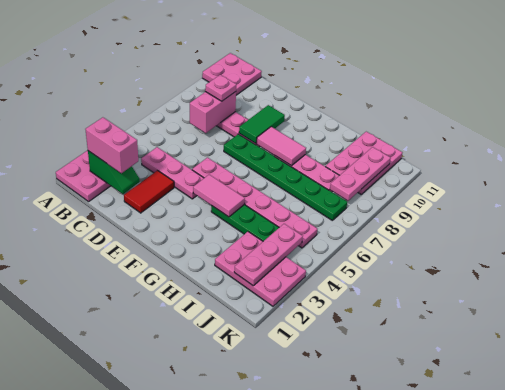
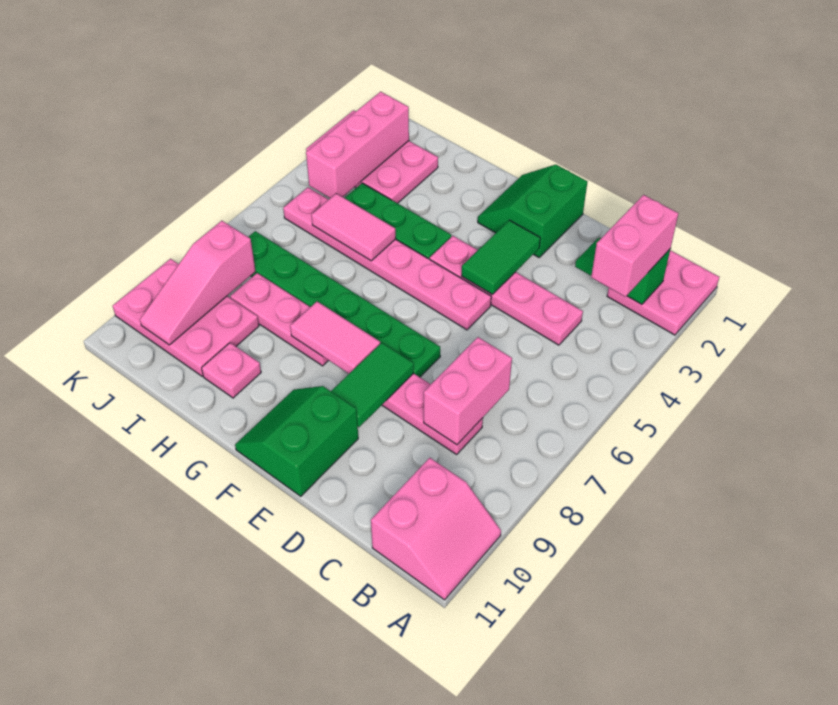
pink plate A10:B11 level 1 -> pink slope A10:B11 level 1 top B
pink brick B2:C2 level 3 -> pink brick B2:B3 level 3
pink plate C4:E4 level 1 -> pink plate C4:F4 level 1
pink plate C8 level 3 -> pink plate H10 level 1
red tile D2:D3 level 1 -> none
none -> green slope E1:F2 level 1 top E
none -> green tile E3:E4 level 2
none -> green slope E10:F11 level 1 top E
pink tile F4:G4 level 2 -> pink tile H5:I5 level 2
pink plate I9:J11 level 1 -> pink plate I9:K10 level 1
pink plate J2:J4 level 2 -> pink brick J2:J4 level 2
pink plate J8:J10 level 2 -> pink slope J8:J10 level 2 top 8

